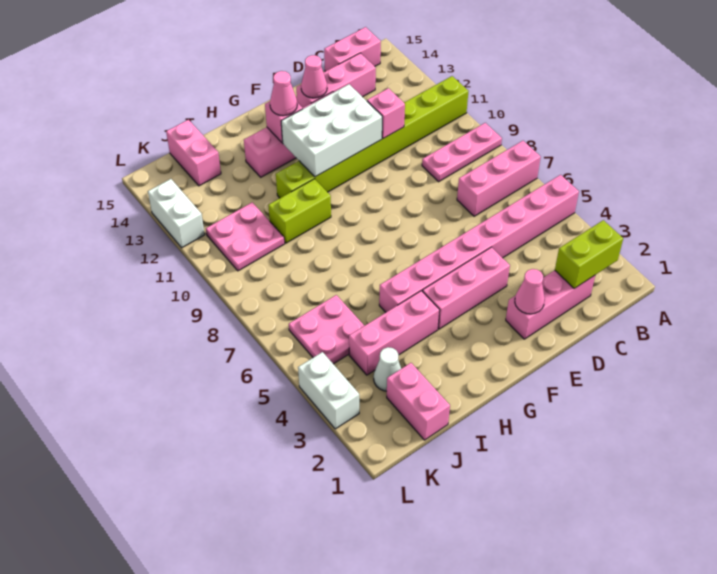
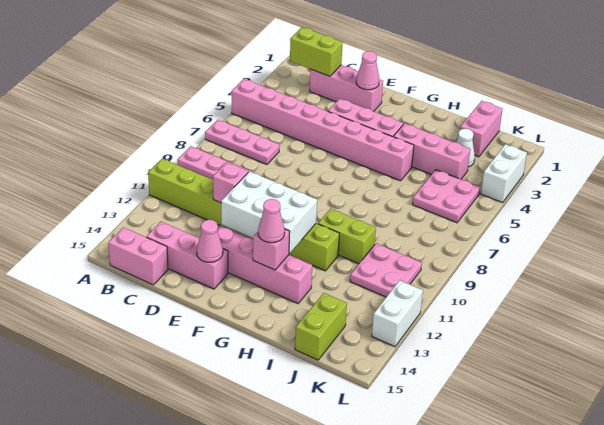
pink brick A7:C7 level 1 -> pink plate A7:C7 level 1
pink brick J14:J15 level 1 -> lime brick J14:J15 level 1

